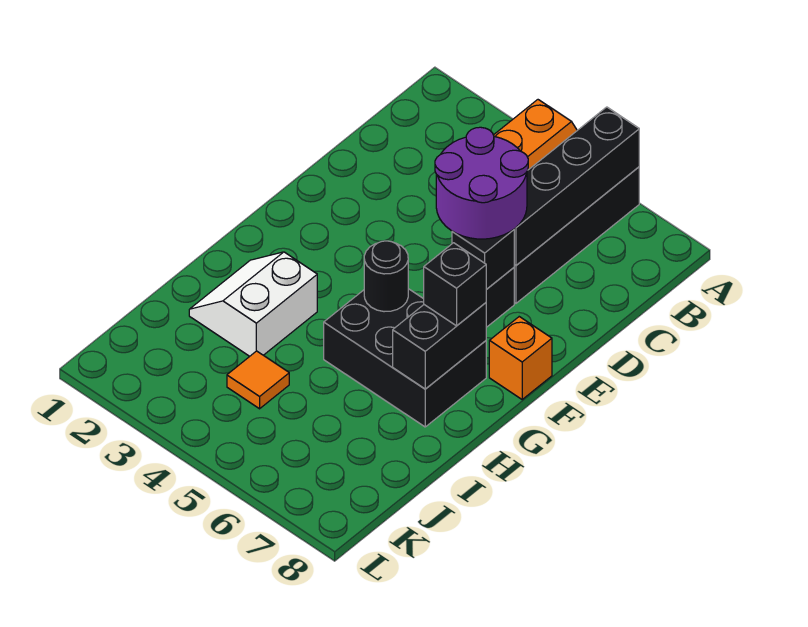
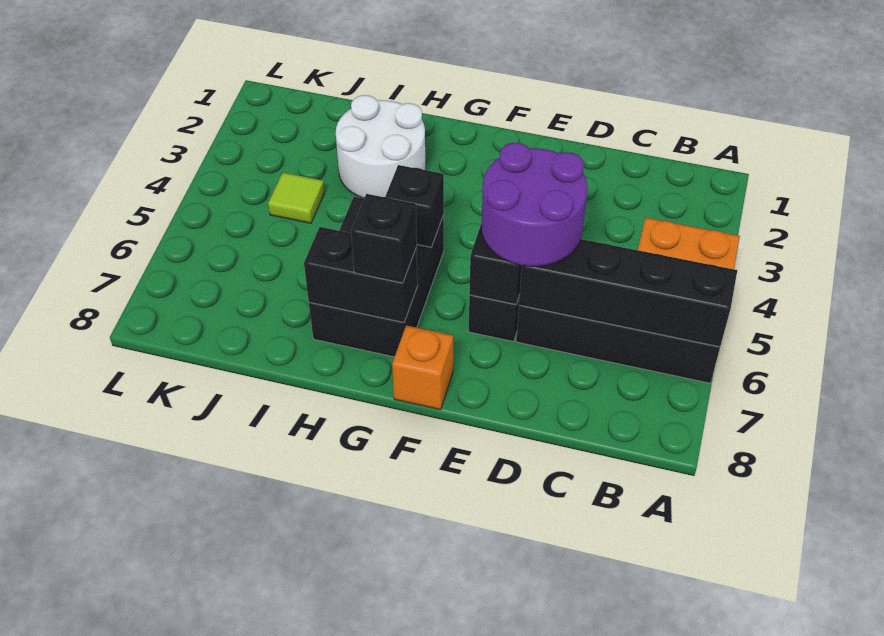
black round brick G5 level 2 -> black brick G5 level 2
white slope H2:I3 level 1 top 3 -> white round brick H2:I3 level 1
orange tile J4 level 1 -> lime tile J4 level 1

